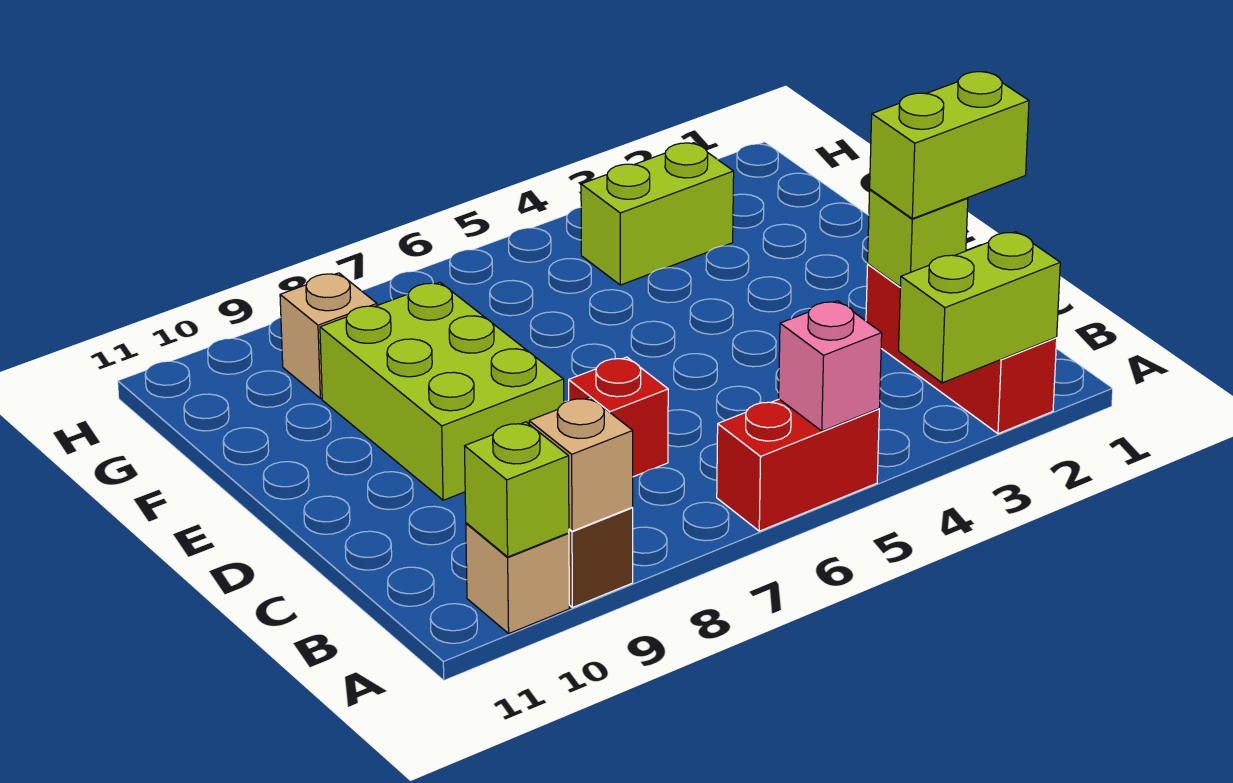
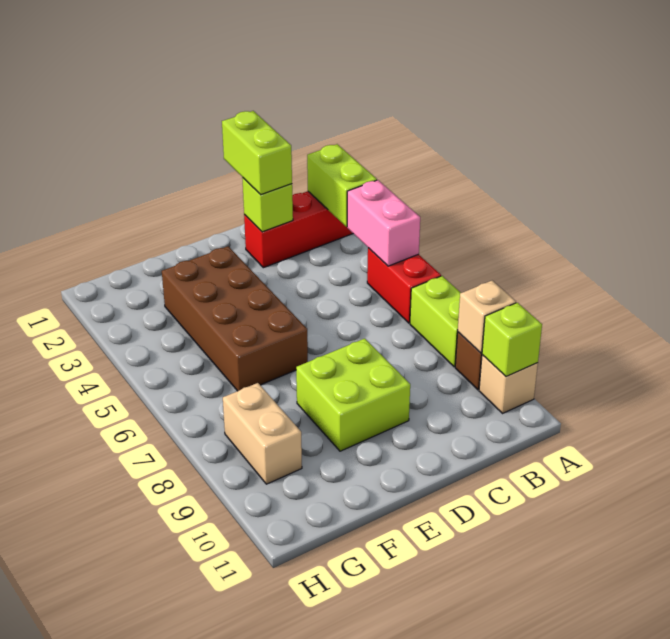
pink brick A5 level 2 -> pink brick A4:A5 level 2
red brick C7 level 1 -> none
lime brick D8:F9 level 1 -> lime brick D8:E9 level 1
none -> brown brick E3:F6 level 1
lime brick G3:G4 level 1 -> lime brick A7:A8 level 1
tan brick G9 level 1 -> tan brick G8:G9 level 1

